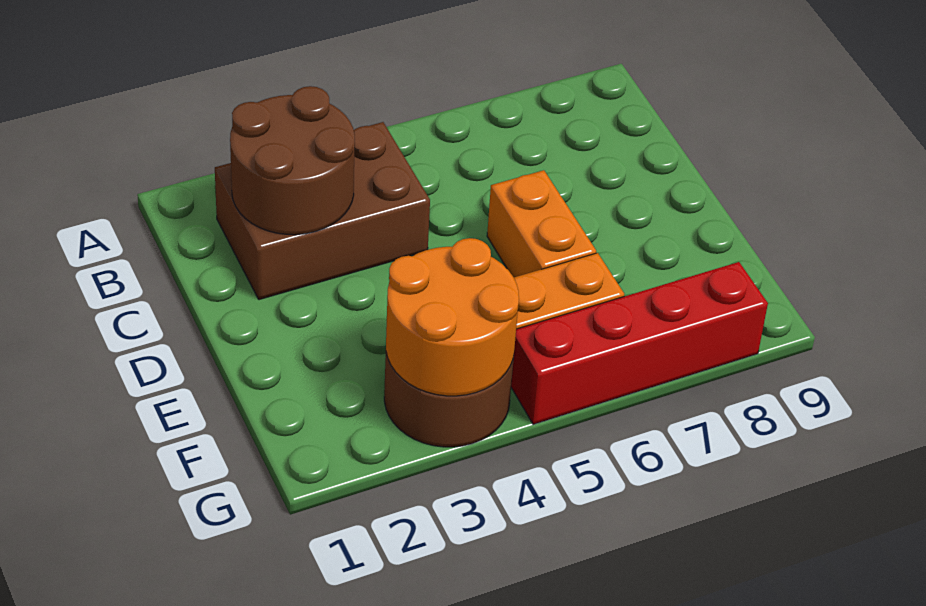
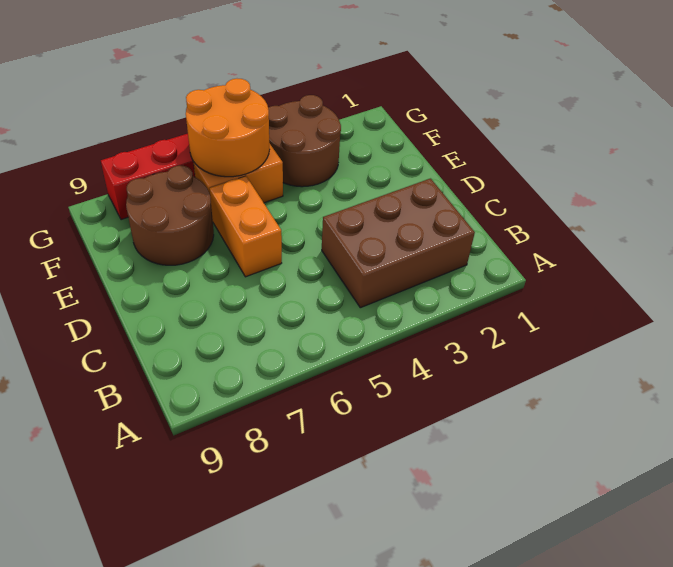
brown round brick B2:C3 level 2 -> brown round brick E7:F8 level 1
orange round brick F3:G4 level 2 -> orange round brick F5:G6 level 2

